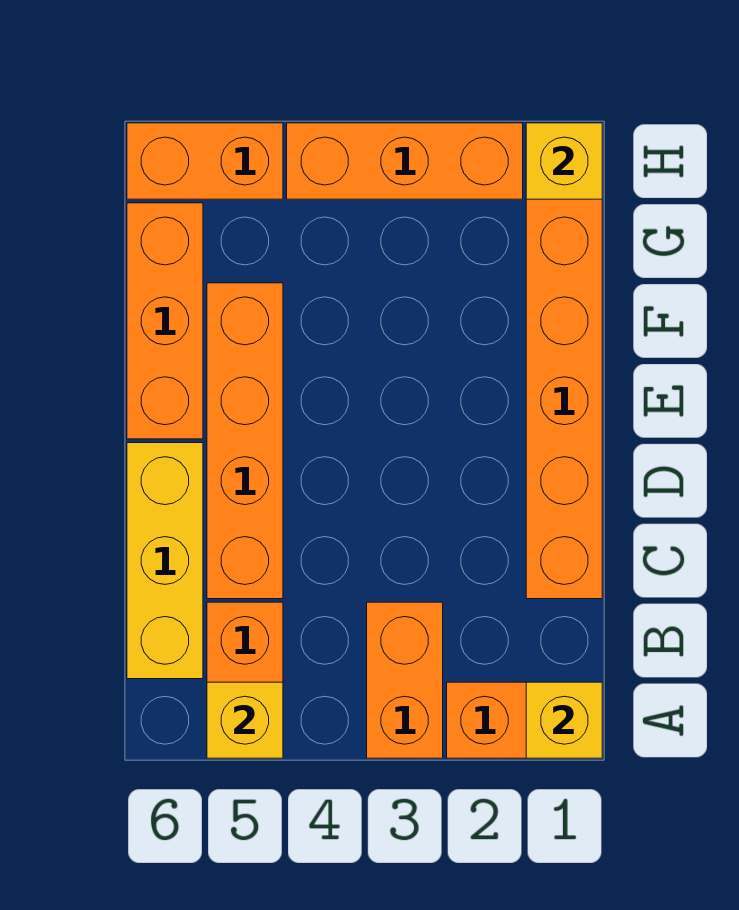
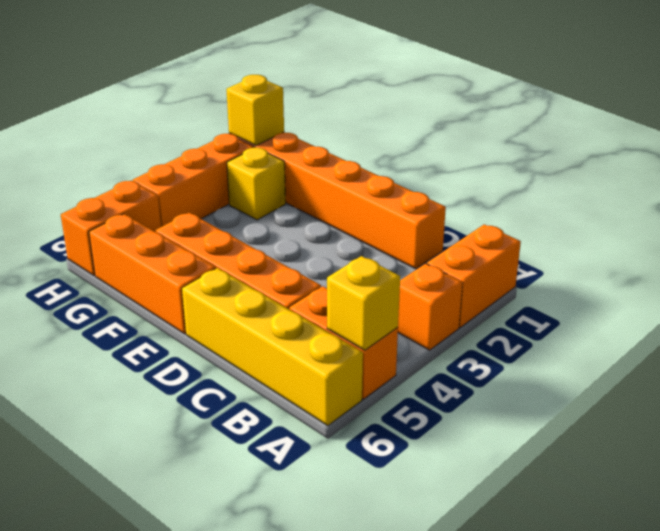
yellow brick A1 level 2 -> yellow brick G2 level 1
orange brick A3:B3 level 1 -> orange brick A3 level 1
yellow brick B6:D6 level 1 -> yellow brick A6:D6 level 1

